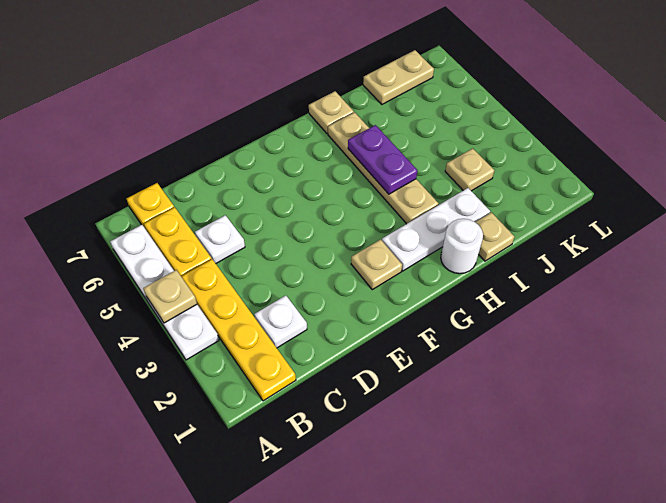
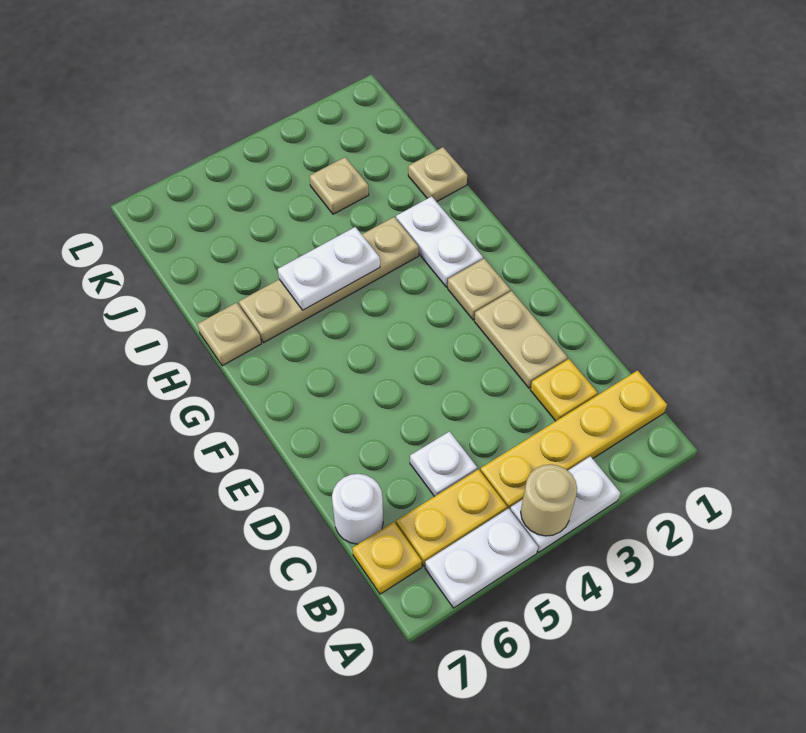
tan plate A4 level 2 -> tan round brick A4 level 2
white plate C2 level 1 -> yellow plate C2 level 1
white plate G2:I2 level 1 -> white plate G2:H2 level 1
white round brick H1 level 1 -> white round brick C7 level 1
purple plate H4:H5 level 2 -> white plate H4:H5 level 2
tan plate J7:K7 level 1 -> tan plate D2:E2 level 1

